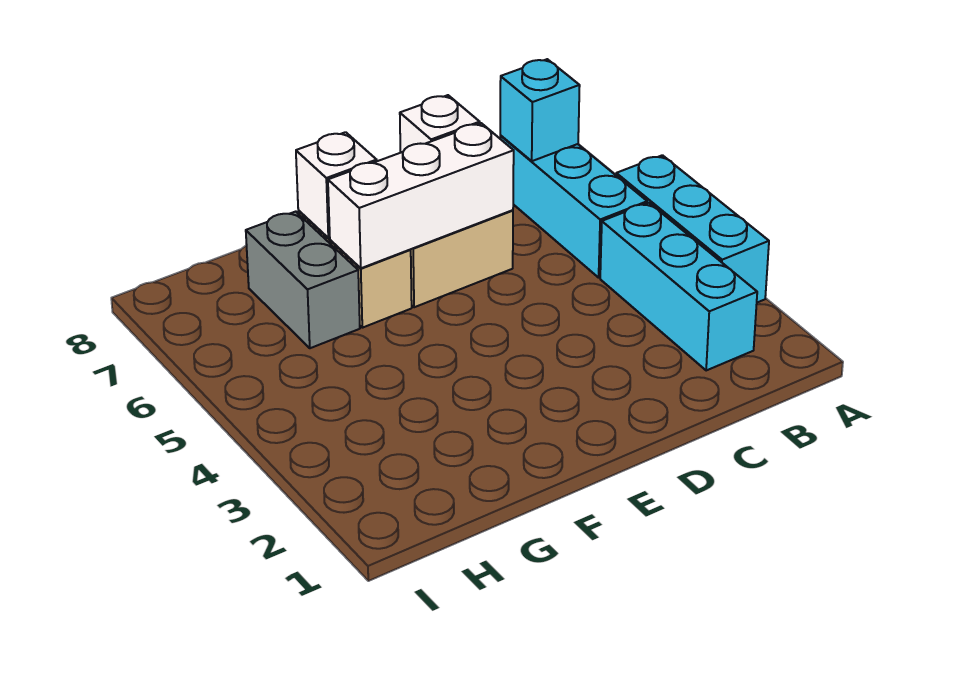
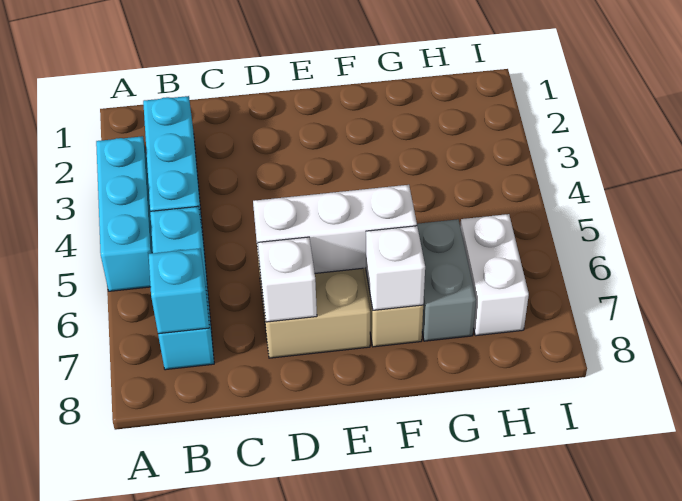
none -> white brick H6:H7 level 1

